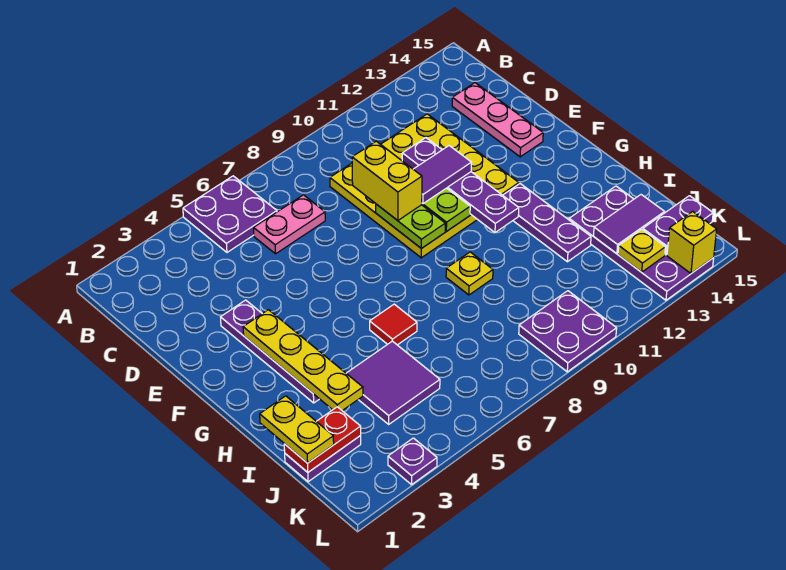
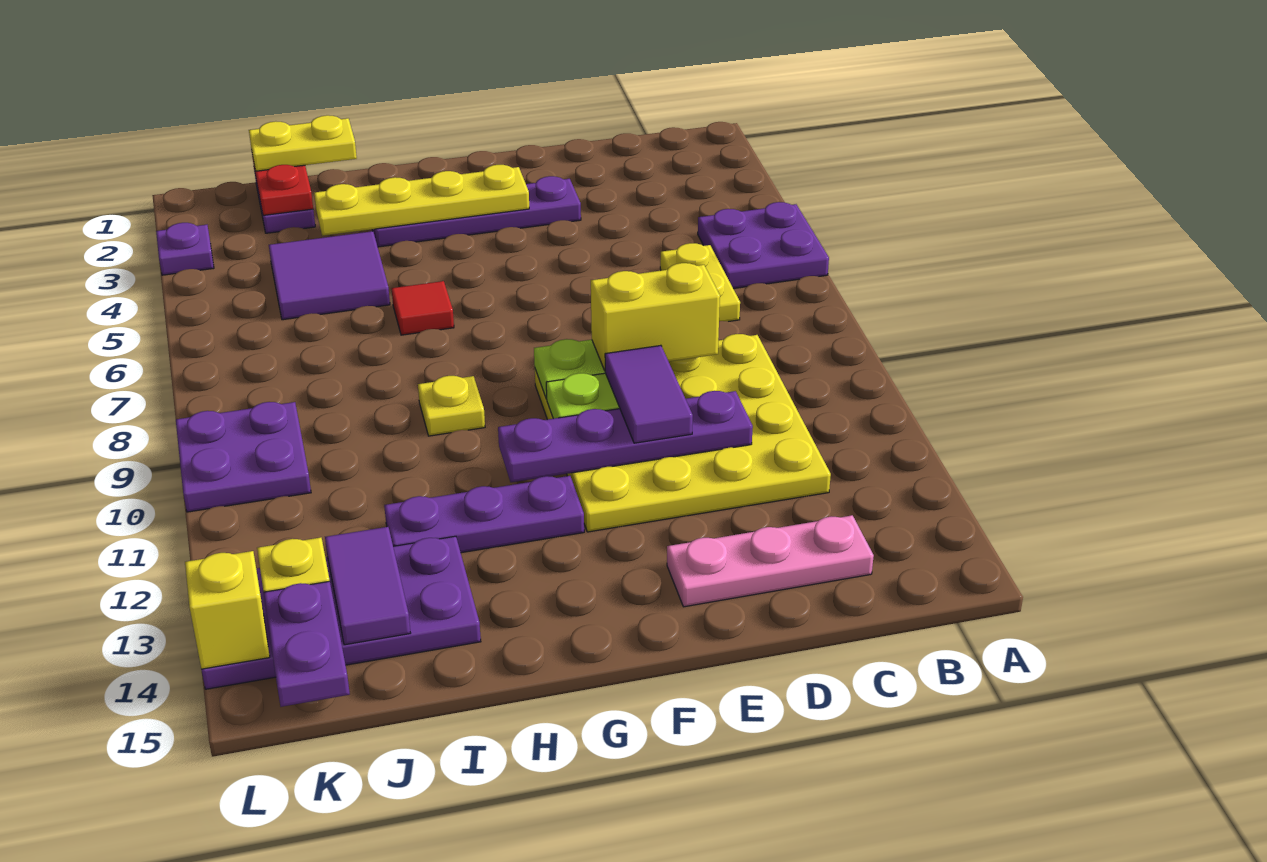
pink plate C6:C7 level 1 -> yellow plate C6:C7 level 1

